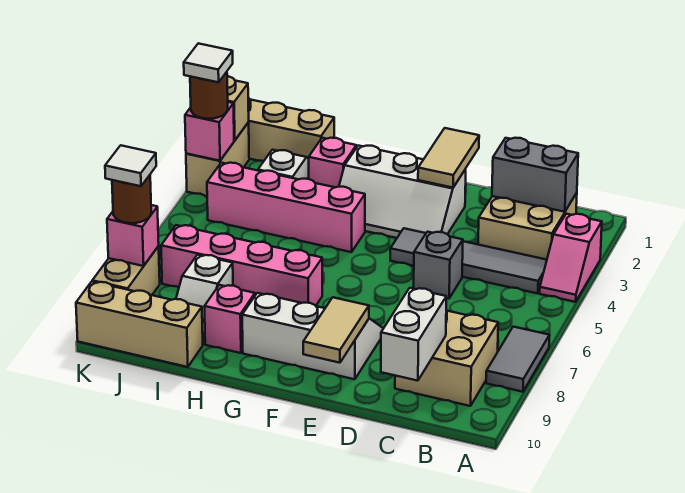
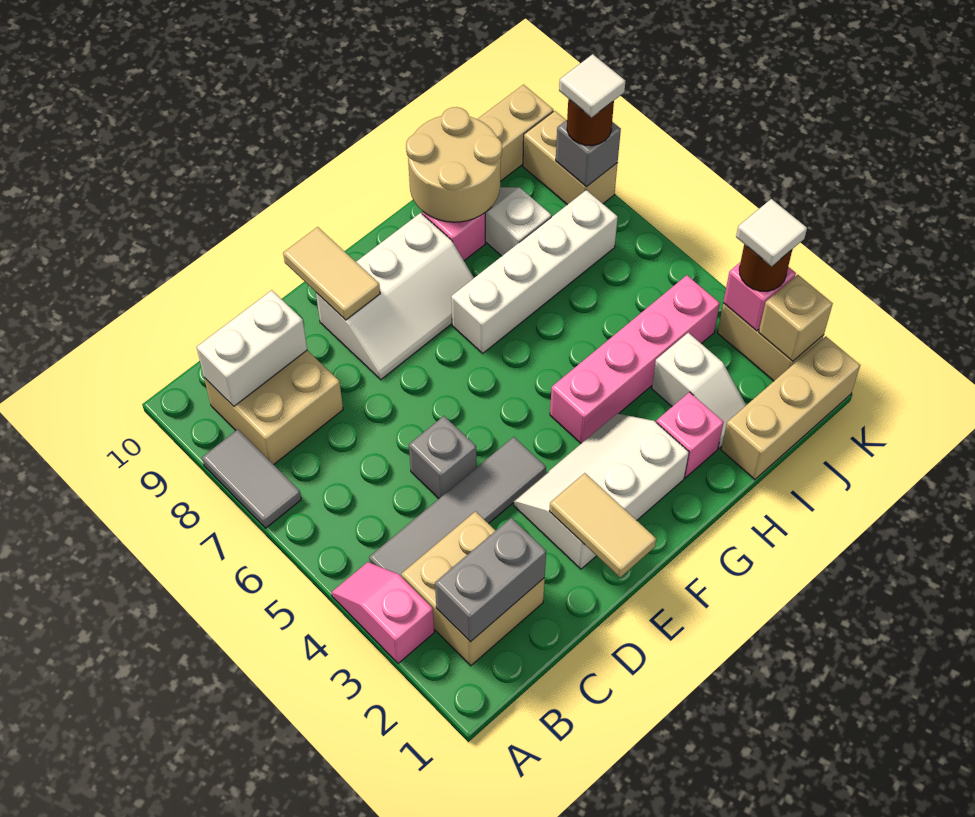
white brick C9:C10 level 2 -> white brick B9:C9 level 2
pink brick G7:J7 level 1 -> white brick G7:J7 level 1
none -> tan round brick H9:I10 level 2
pink brick K8 level 2 -> grey brick K8 level 2

